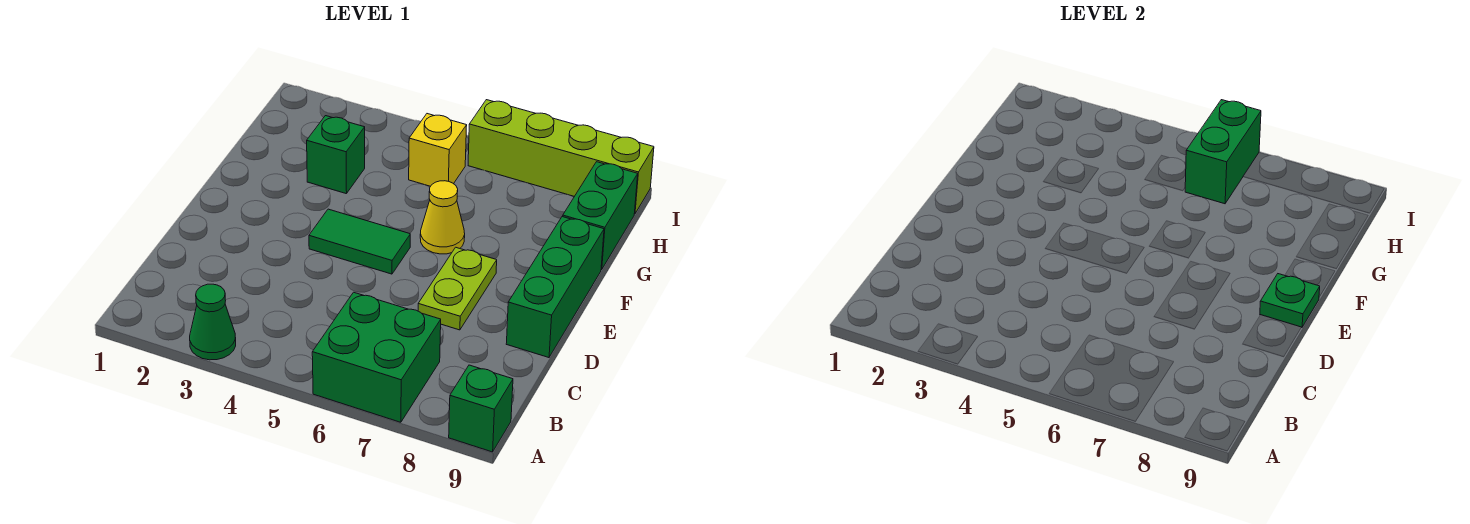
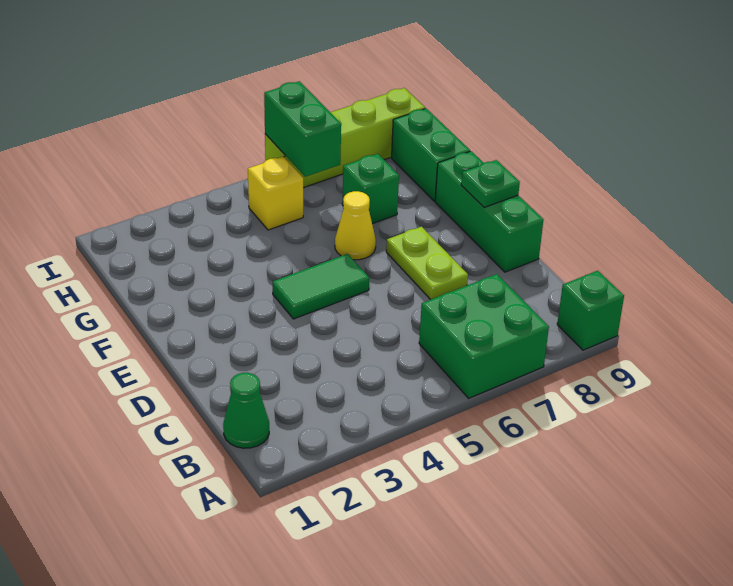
green cone A3 level 1 -> green cone B1 level 1
green brick G3 level 1 -> green brick G7 level 1

